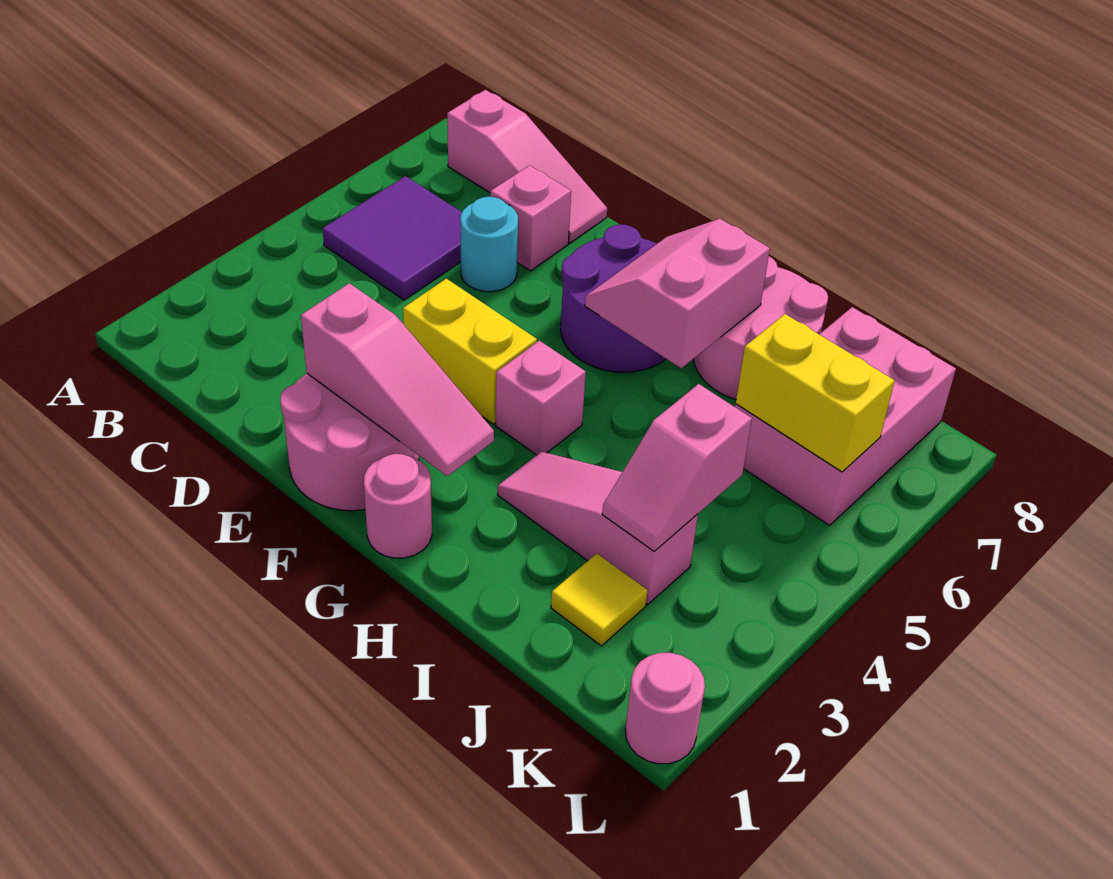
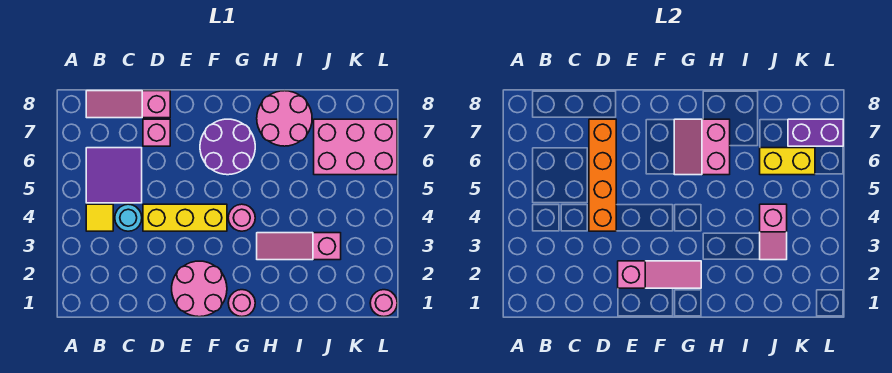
pink slope B8:D8 level 1 top B -> pink slope B8:D8 level 1 top D
none -> orange brick D4:D7 level 2
cyan round brick D6 level 1 -> cyan round brick C4 level 1
yellow brick E4:F4 level 1 -> yellow brick D4:F4 level 1
pink brick G4 level 1 -> pink round brick G4 level 1
yellow tile J2 level 1 -> yellow tile B4 level 1
pink brick J6:K8 level 1 -> pink brick J6:L7 level 1
none -> purple brick K7:L7 level 2

